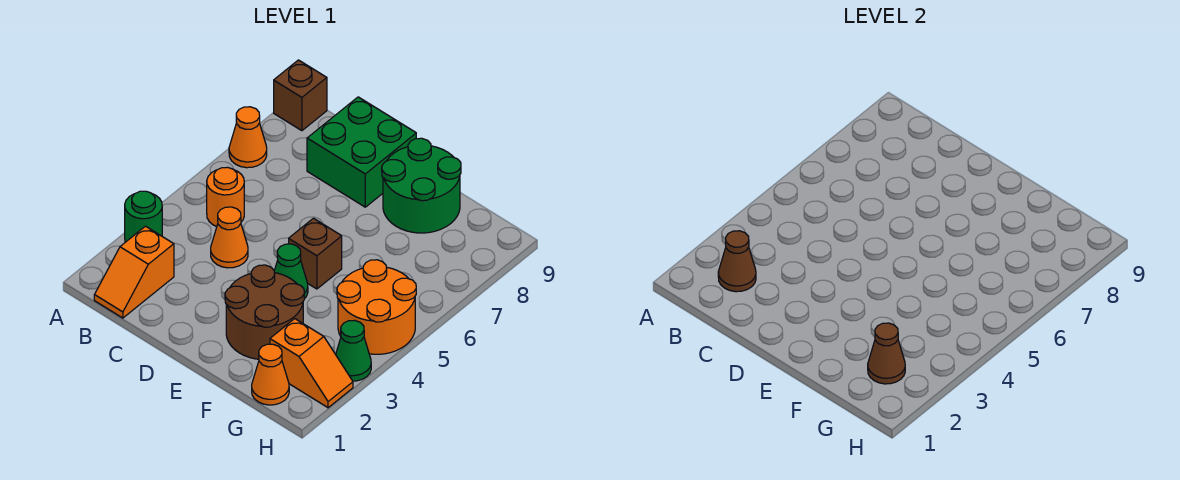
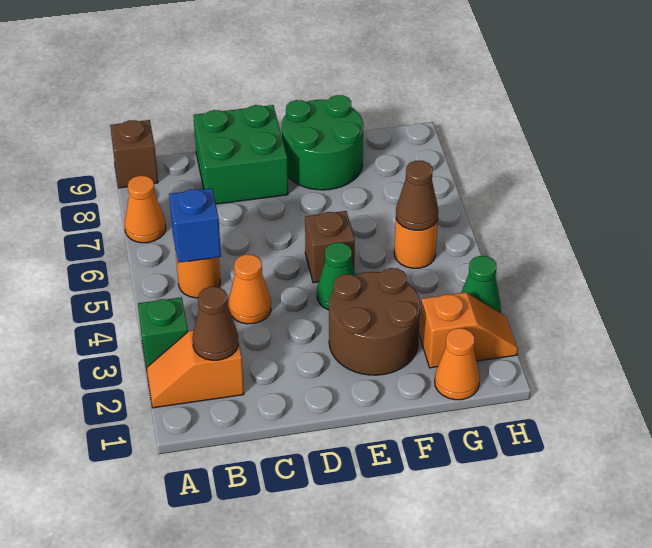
green round brick A3 level 1 -> green brick A3 level 1
orange slope B1:B2 level 1 top 2 -> orange slope A2:B2 level 1 top B
none -> blue brick B5 level 2
brown cone G2 level 2 -> brown cone G5 level 2
orange round brick G4:H5 level 1 -> orange round brick G5 level 1

